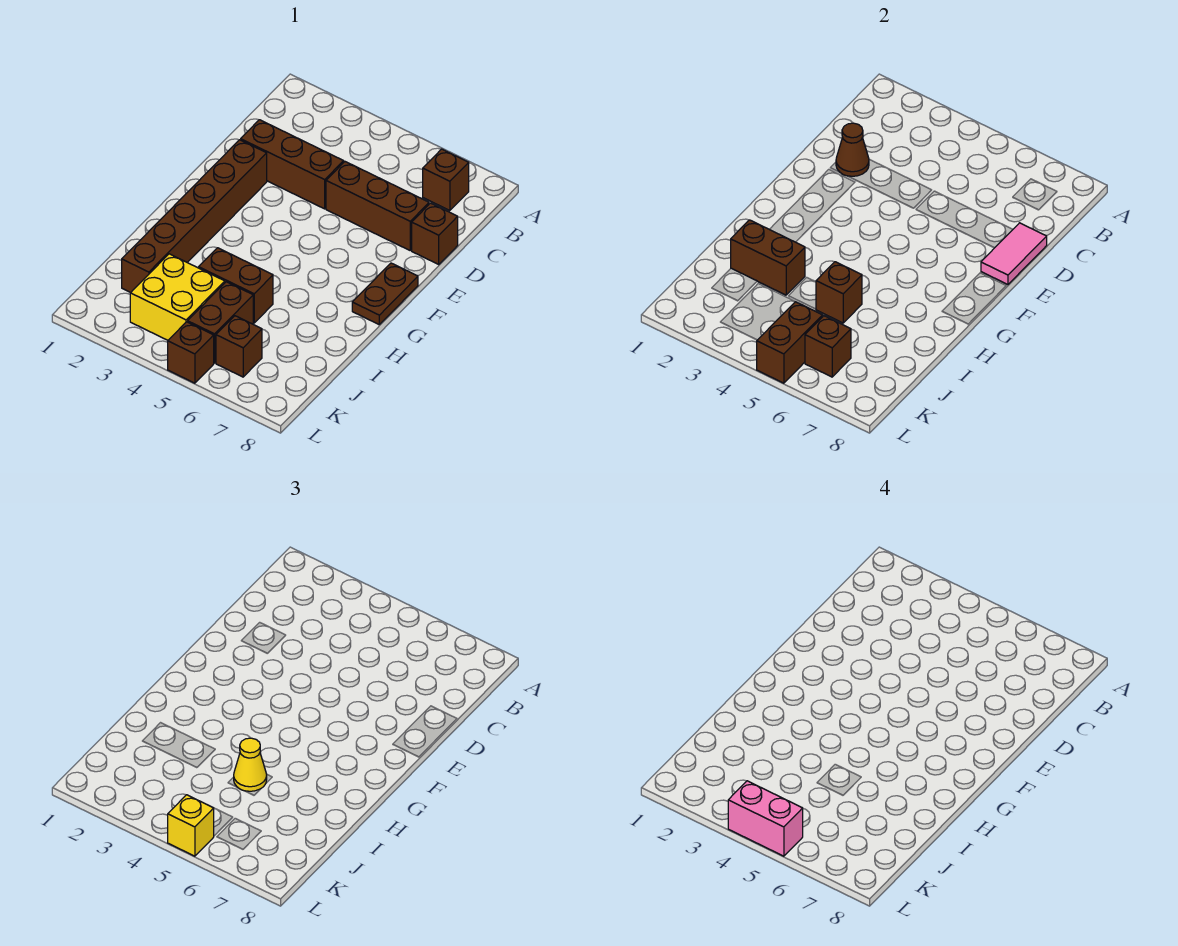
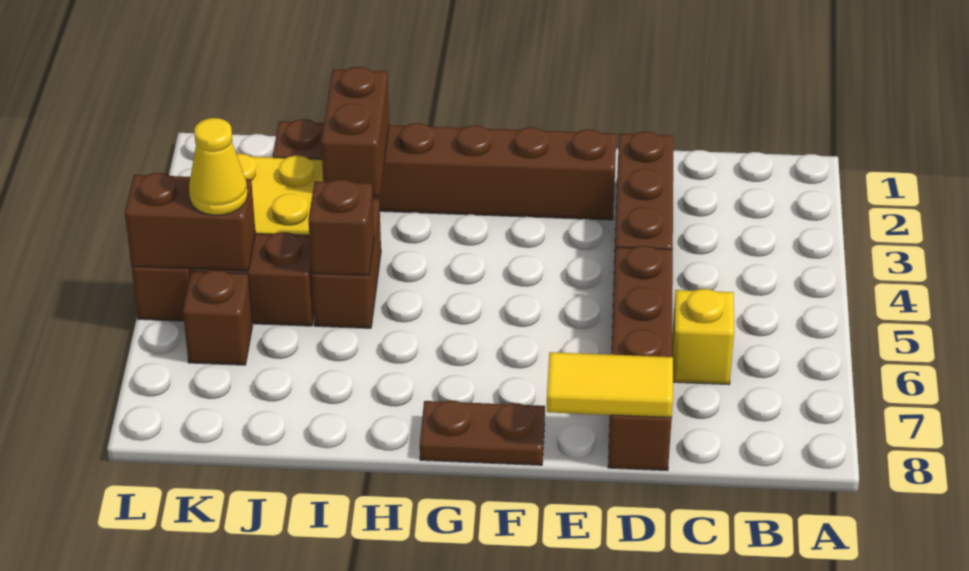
brown brick B7 level 1 -> none
brown cone D2 level 2 -> none
pink tile D8:E8 level 2 -> yellow tile D8:E8 level 2
yellow cone I5 level 3 -> yellow cone K5 level 3
brown brick K6 level 2 -> none
pink brick L4:L5 level 4 -> none
yellow brick L5 level 3 -> yellow brick C6 level 1

